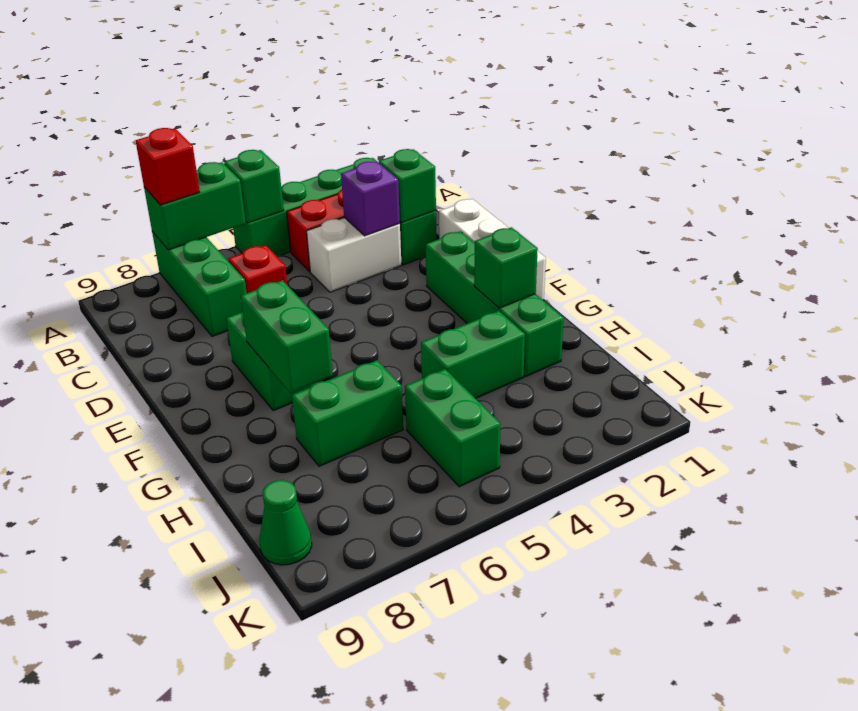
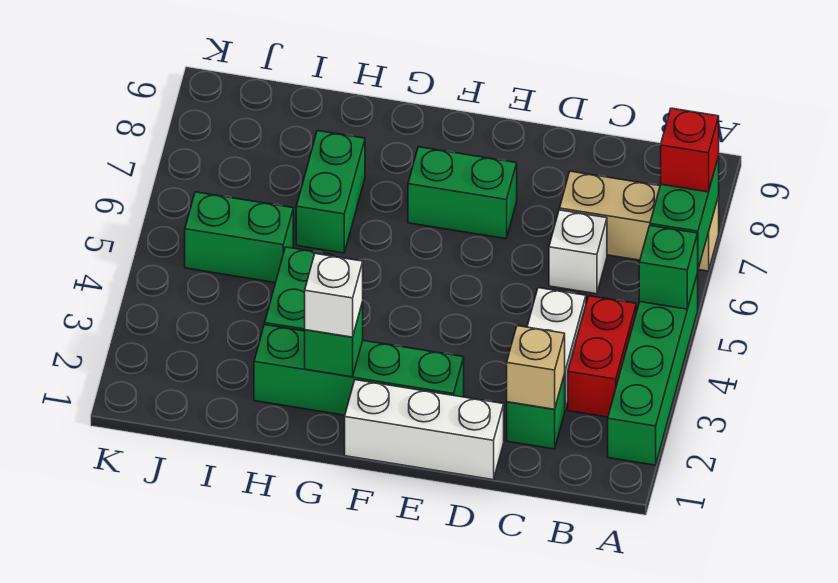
green brick A7:C7 level 1 -> tan brick A7:C7 level 1
green brick C2 level 2 -> tan brick C2 level 2
purple brick C3 level 2 -> none
red brick C6 level 1 -> white brick C6 level 1
green brick F7:G7 level 2 -> none
none -> white brick G2 level 3
green cone J9 level 1 -> none

